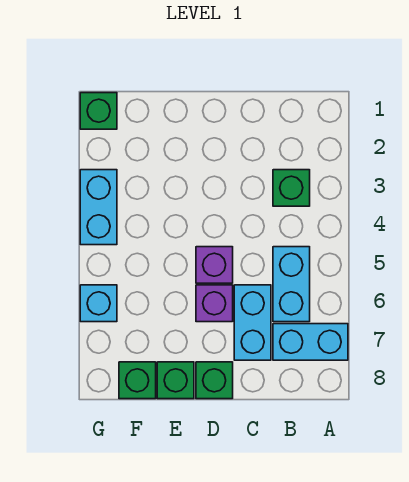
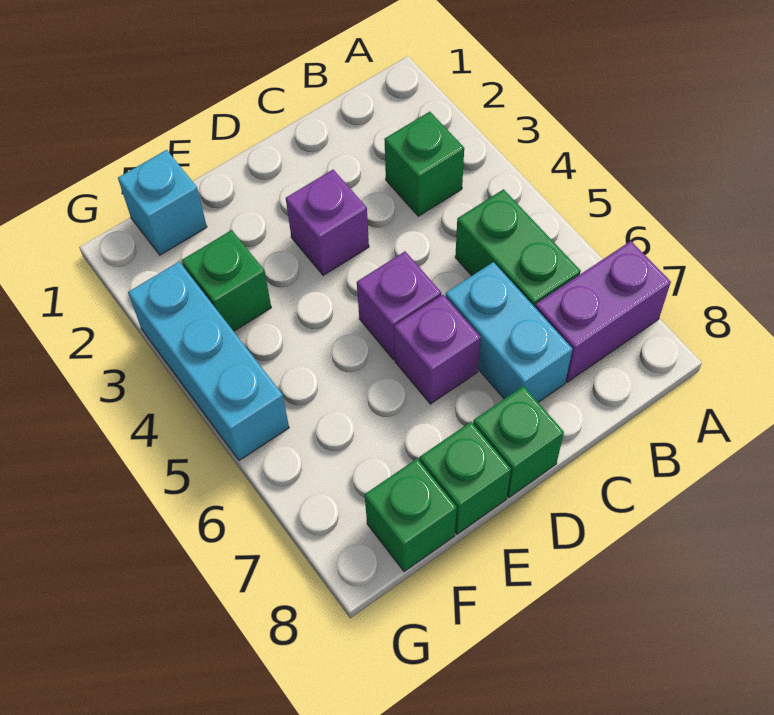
cyan brick A7:B7 level 1 -> purple brick A7:B7 level 1
cyan brick B5:B6 level 1 -> green brick B5:B6 level 1
none -> purple brick D3 level 1
green brick G1 level 1 -> green brick F3 level 1
cyan brick G3:G4 level 1 -> cyan brick G3:G5 level 1
cyan brick G6 level 1 -> cyan brick F1 level 1

